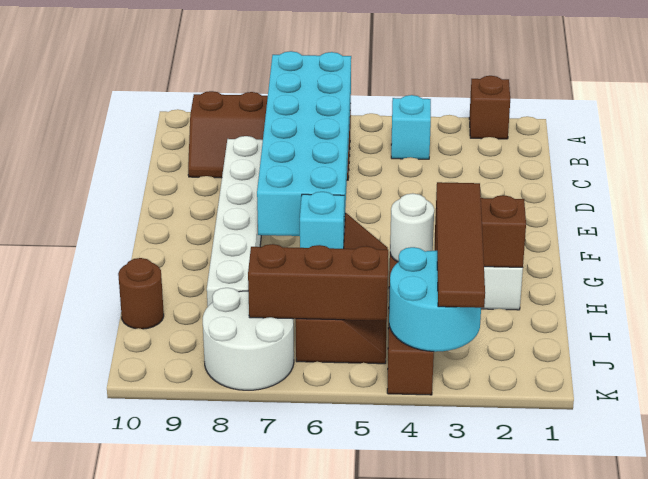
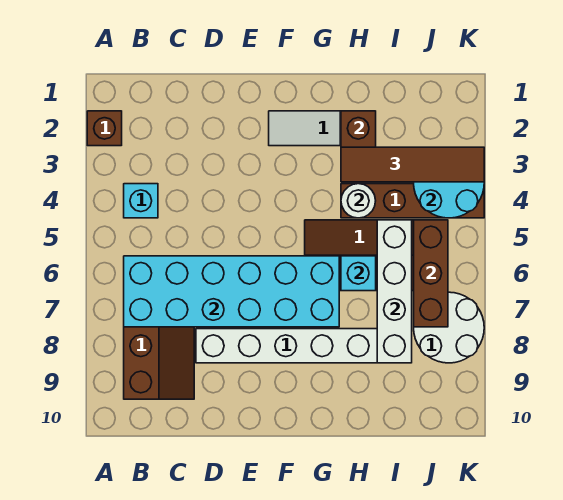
none -> white brick I5:I8 level 2
brown round brick I10 level 1 -> none

